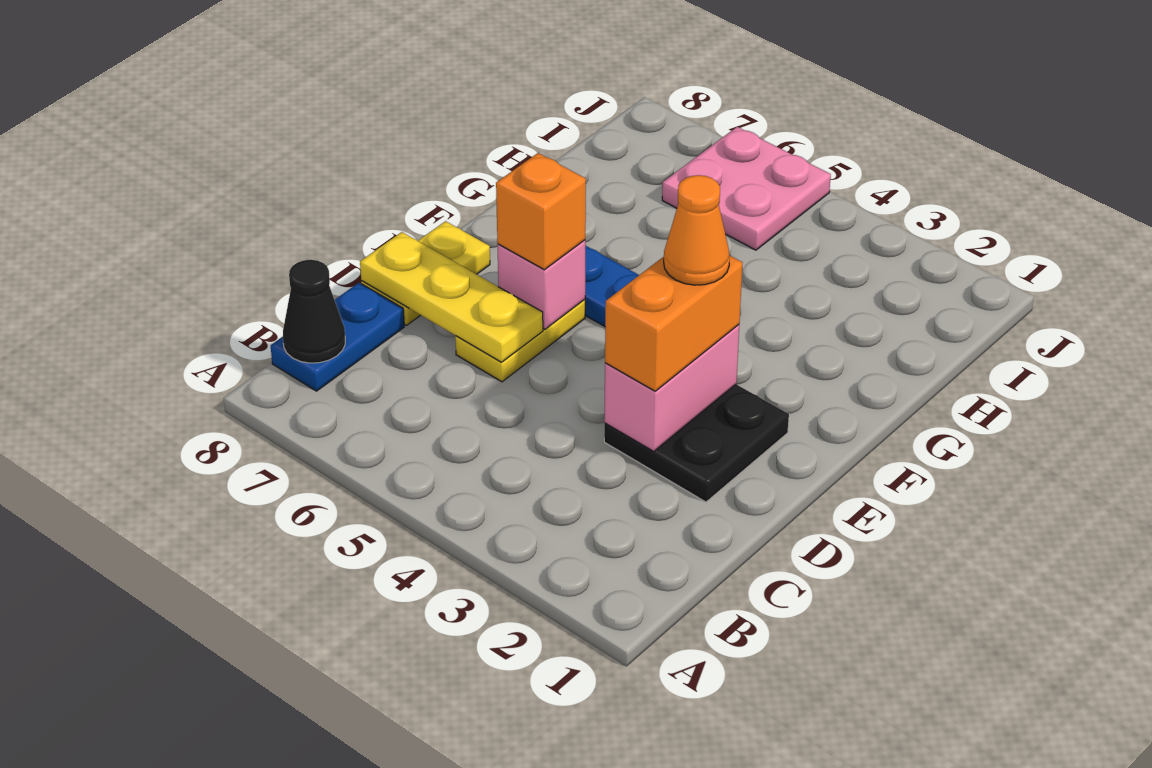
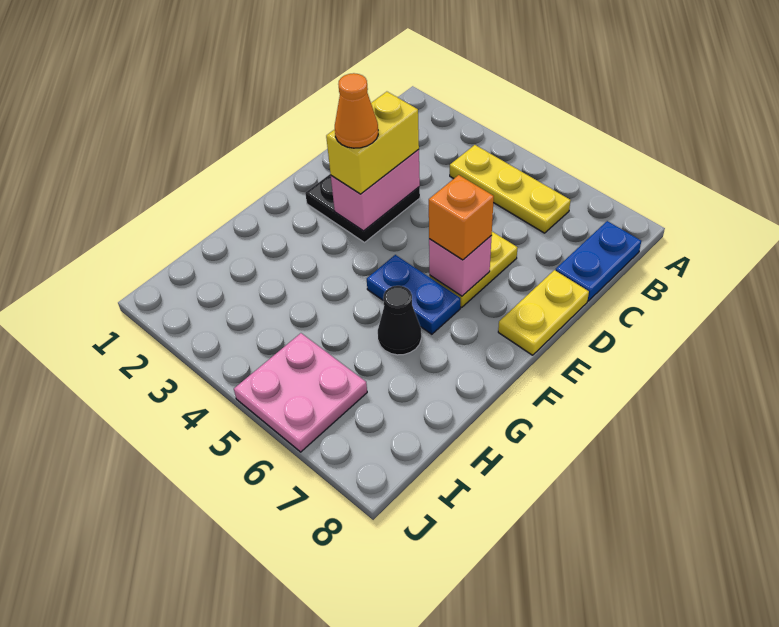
black cone B8 level 2 -> black cone G6 level 1
orange brick D3:E3 level 3 -> yellow brick D3:E3 level 3
yellow plate D6:D8 level 2 -> yellow plate B4:B6 level 1

